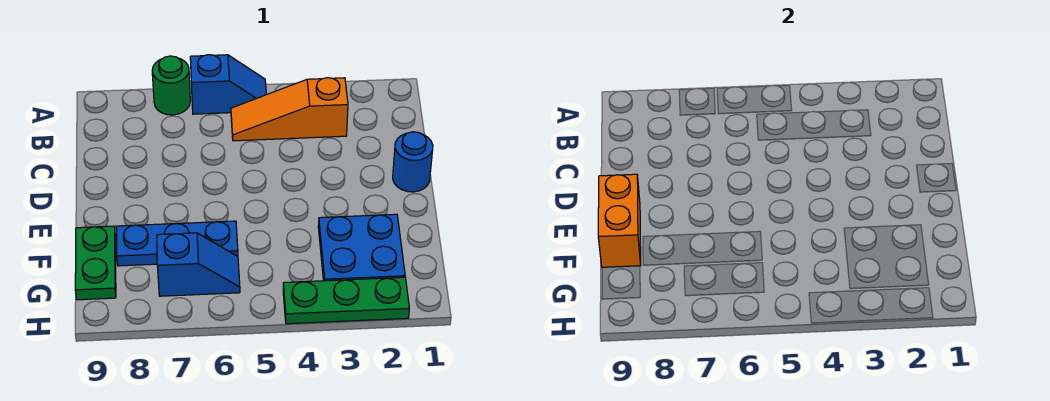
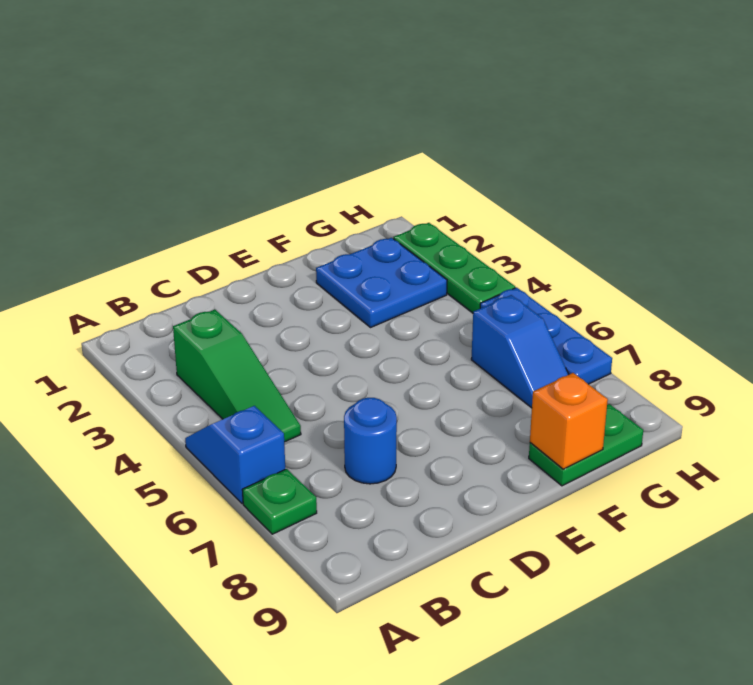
green round brick A7 level 1 -> green plate A7 level 1
orange slope B3:B5 level 1 top 3 -> green slope B3:B5 level 1 top 3
blue round brick D1 level 1 -> blue round brick C7 level 1
orange brick E9:F9 level 2 -> orange brick F9 level 2
blue plate F6:F8 level 1 -> blue plate H5:H7 level 1
blue slope G6:G7 level 1 top 7 -> blue slope G6:G7 level 1 top 6

